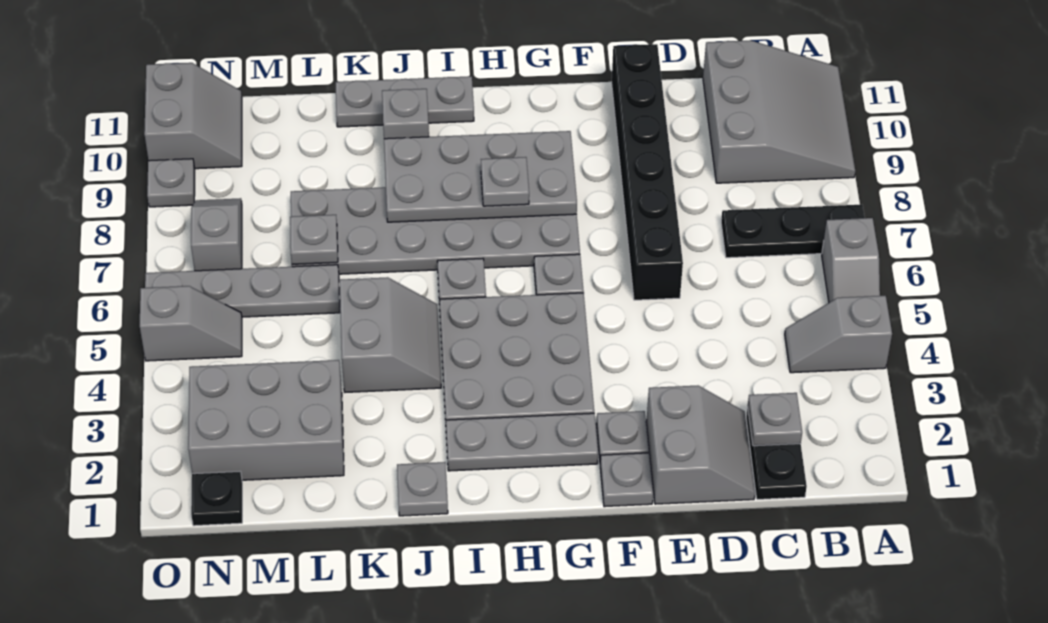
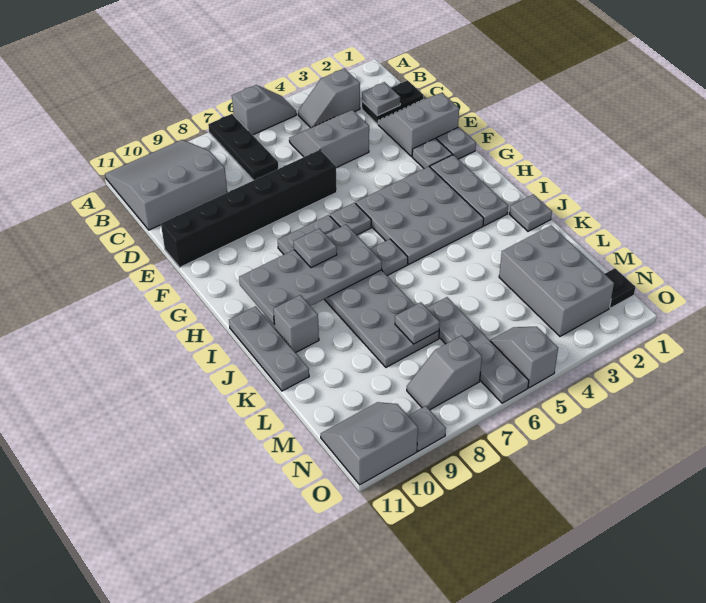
grey slope A4:B4 level 1 top A -> grey slope B3:B4 level 1 top 3
grey plate G8:J9 level 2 -> grey plate H7:I10 level 2
grey slope J4:K5 level 1 top K -> grey slope C4:D5 level 1 top D

